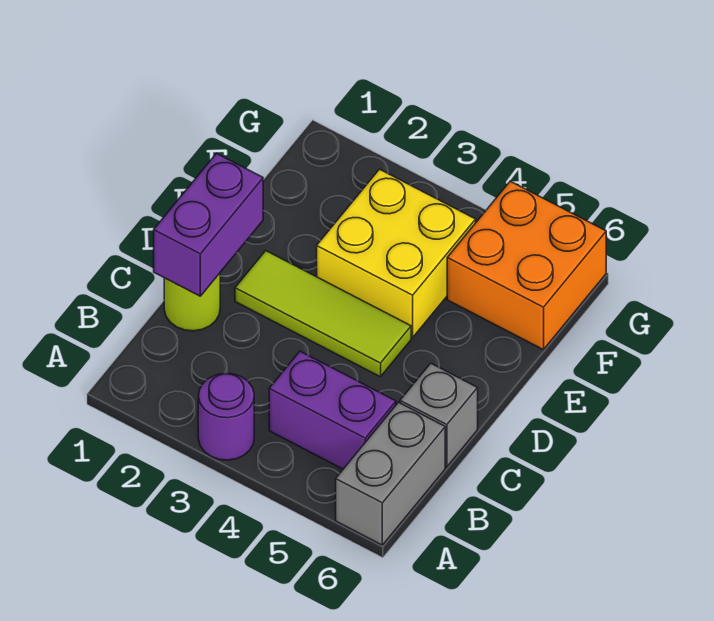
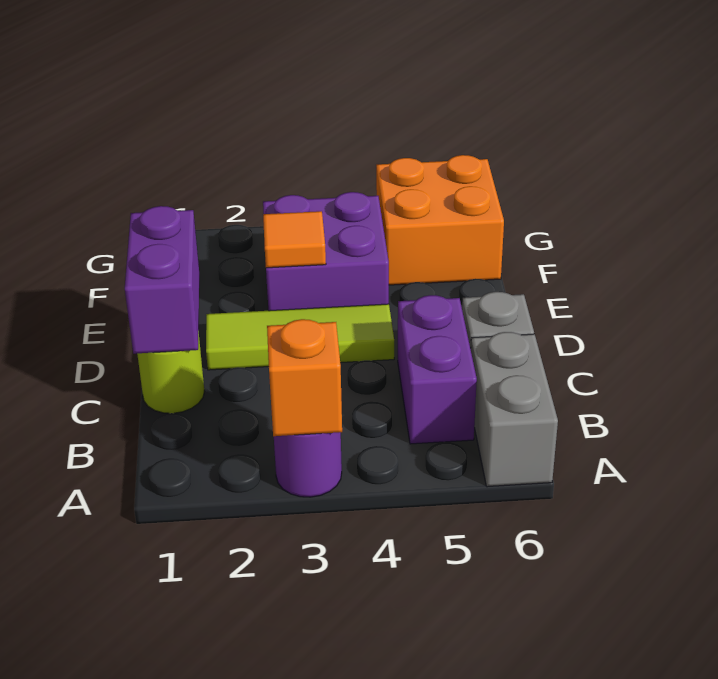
none -> orange brick A3 level 2
purple brick B4:B5 level 1 -> purple brick B5:C5 level 1
yellow brick E3:F4 level 1 -> purple brick E3:F4 level 1
none -> orange tile E3 level 2

